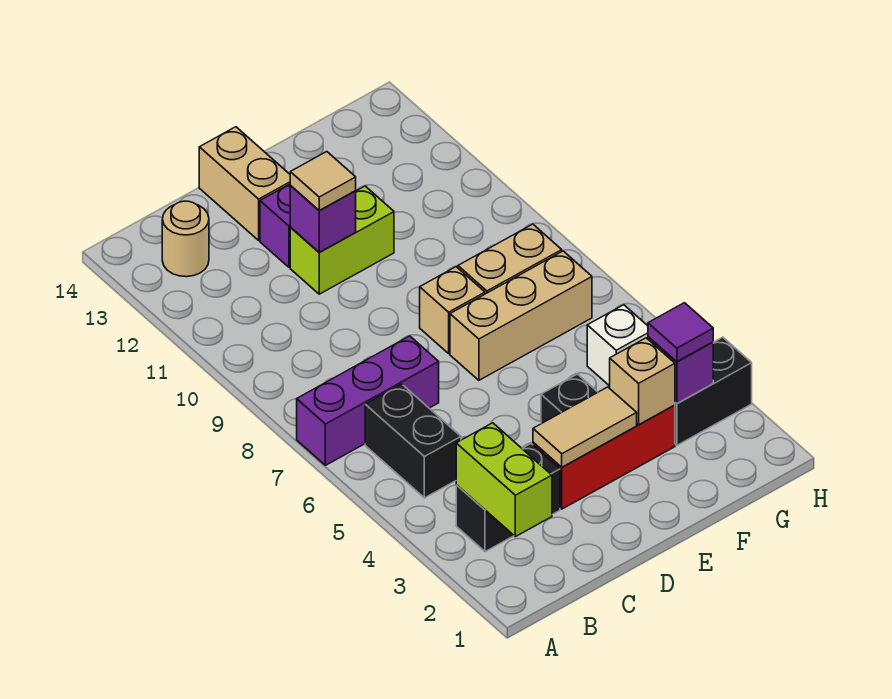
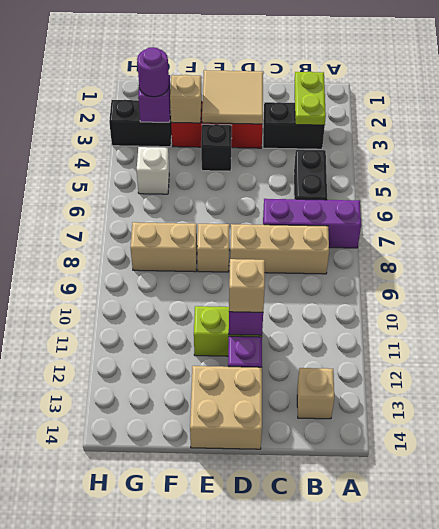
lime brick B2:B3 level 2 -> lime plate B2:B3 level 2
tan round brick B13 level 1 -> tan brick B13 level 1
tan tile D3:E3 level 2 -> tan tile D2:E3 level 2
tan tile D11 level 3 -> tan brick D11 level 3
tan brick D13:D14 level 1 -> tan brick D13:E14 level 1
tan brick E7:G7 level 1 -> tan brick B8:D8 level 1
purple tile G3 level 3 -> purple round brick G3 level 3

